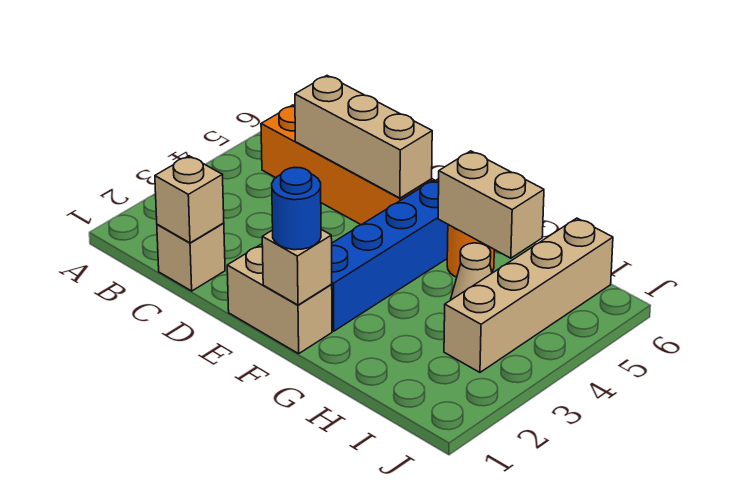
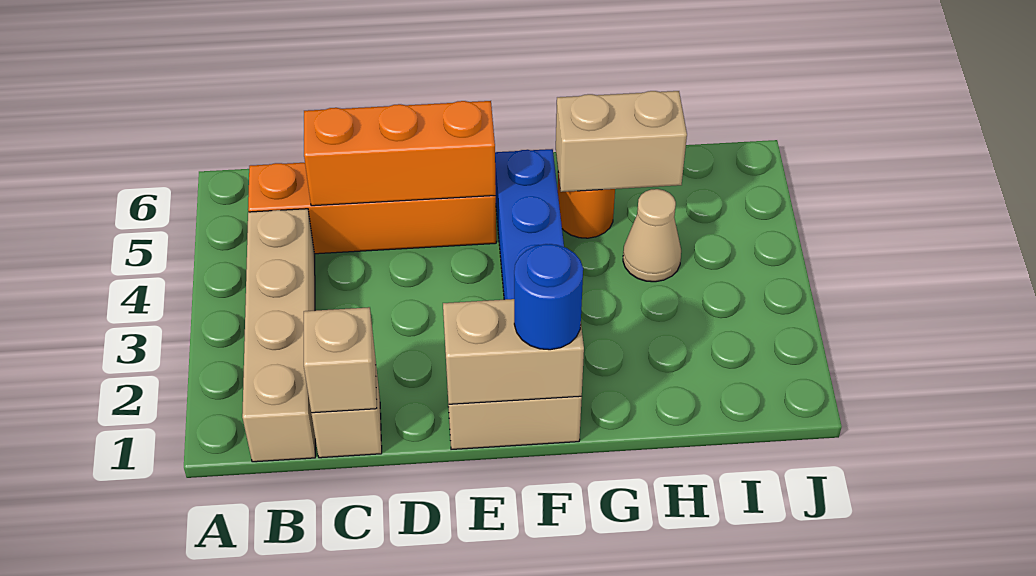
tan brick C5:E5 level 2 -> orange brick C5:E5 level 2
tan brick F1 level 2 -> tan brick E1:F1 level 2
tan brick I3:I6 level 1 -> tan brick B1:B4 level 1

